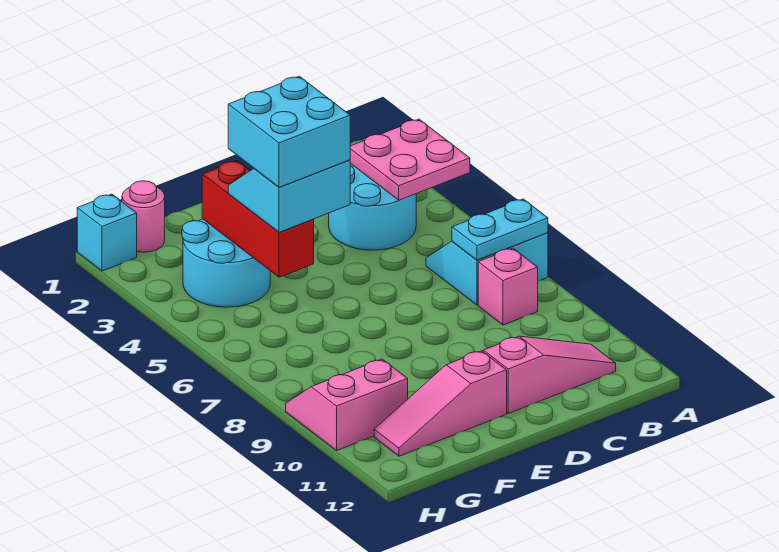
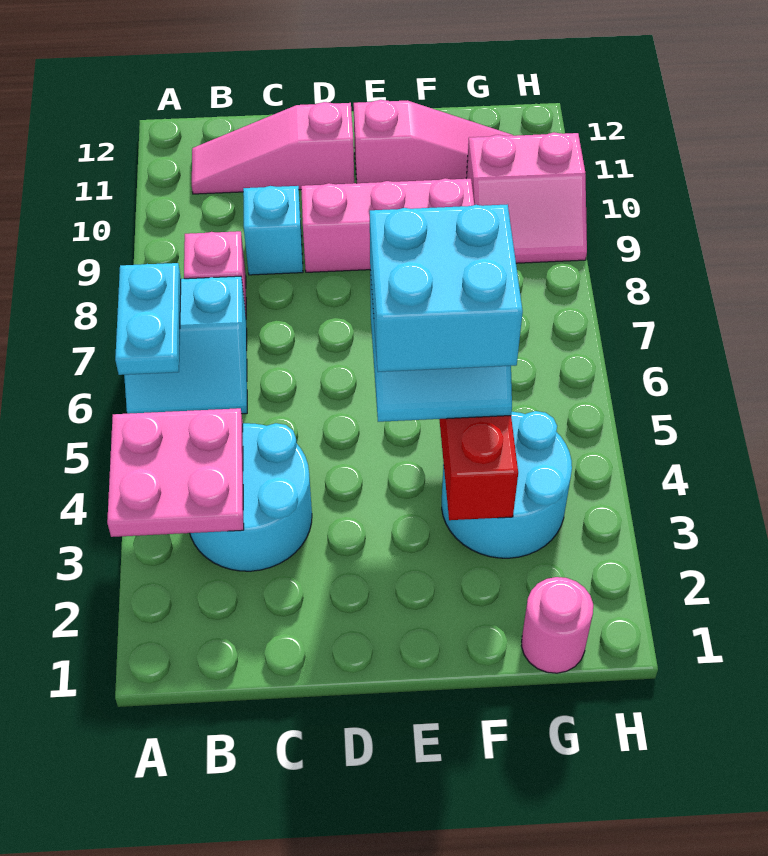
cyan plate A7:B7 level 2 -> cyan plate A6:A7 level 2
none -> pink brick D9:F9 level 1
cyan brick H1 level 1 -> cyan brick C9 level 1

